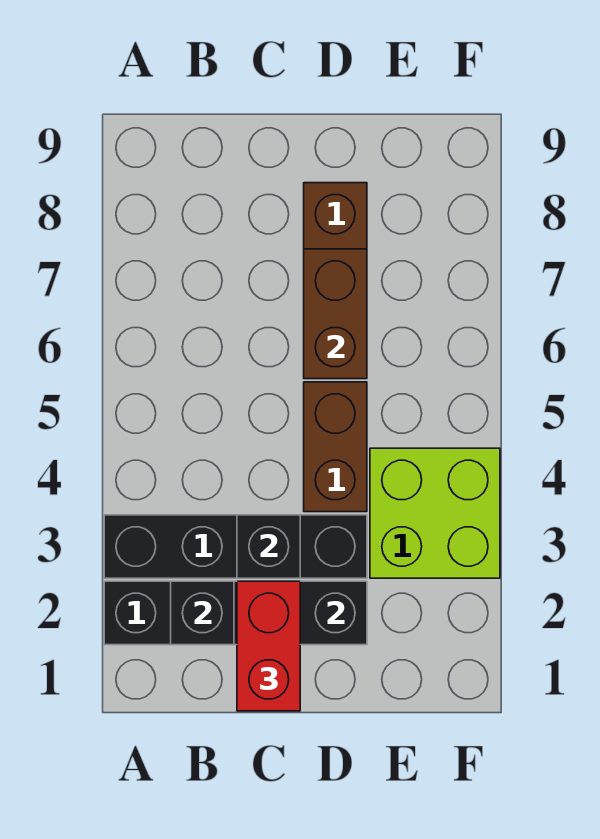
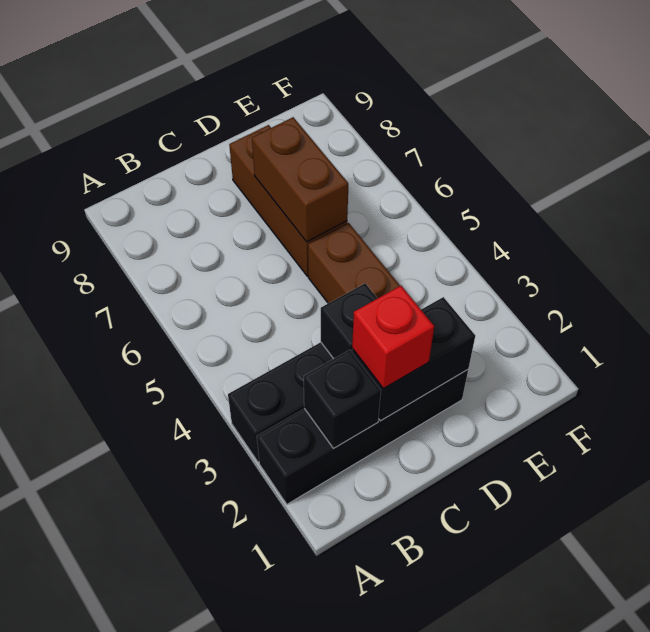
red brick C1:C2 level 3 -> red brick C2 level 3
lime brick E3:F4 level 1 -> none

